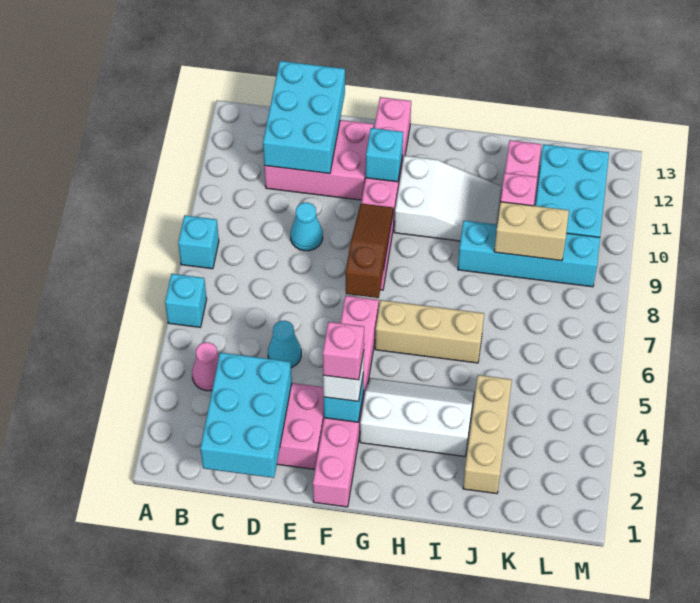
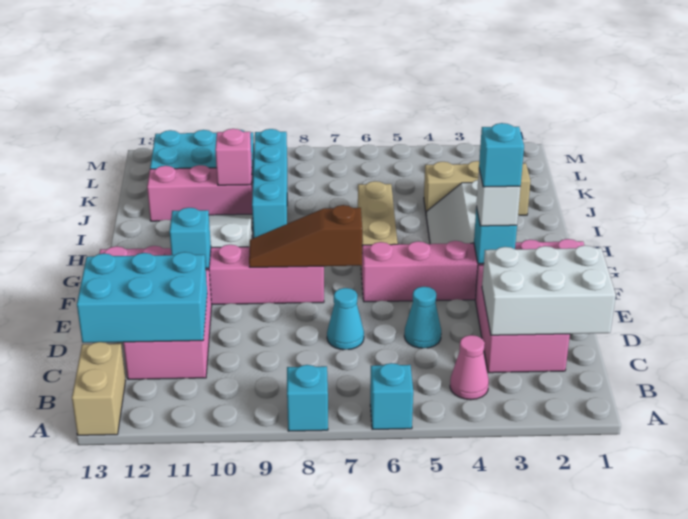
cyan brick C1:D3 level 2 -> white brick C1:D3 level 2
cyan cone D9 level 1 -> cyan cone D7 level 1
pink brick F3 level 4 -> cyan brick F3 level 4
tan brick J9:K9 level 2 -> tan brick A13:B13 level 1

